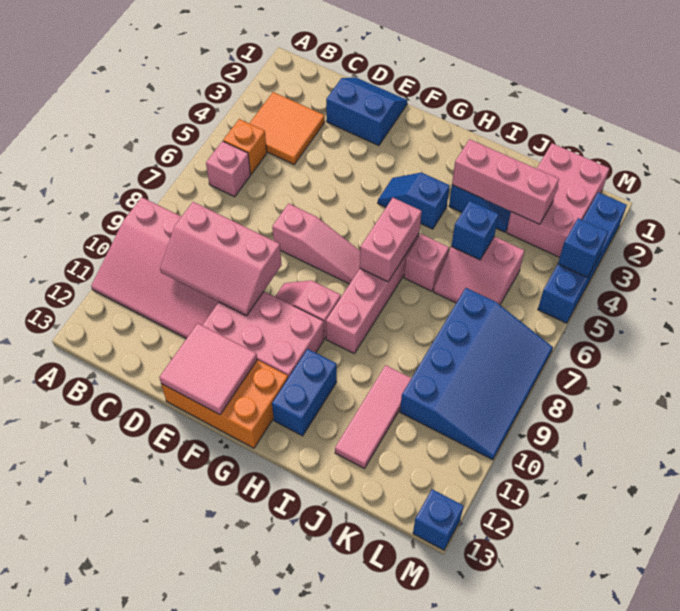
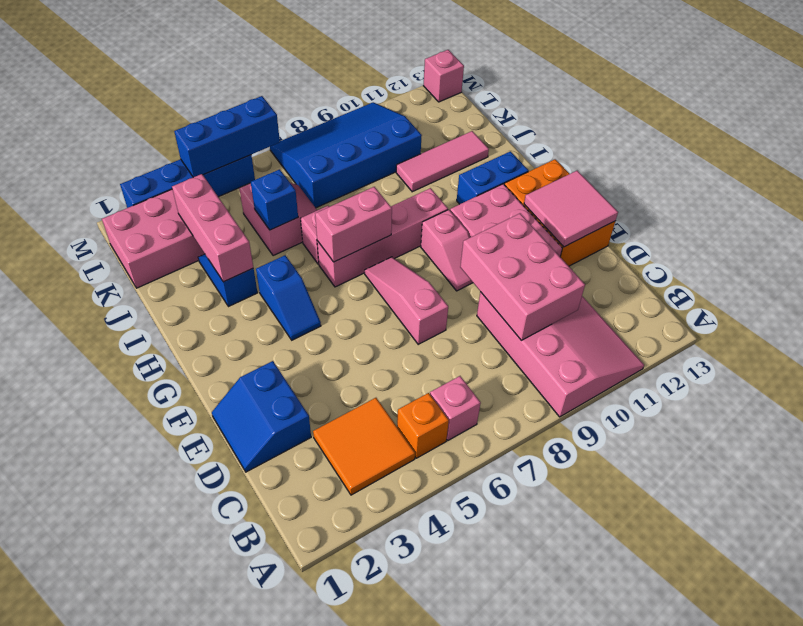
pink slope C9:E10 level 2 top 9 -> pink brick C9:E10 level 2
blue brick M4 level 2 -> blue brick M4:M6 level 2
blue brick M13 level 1 -> pink brick M13 level 1

